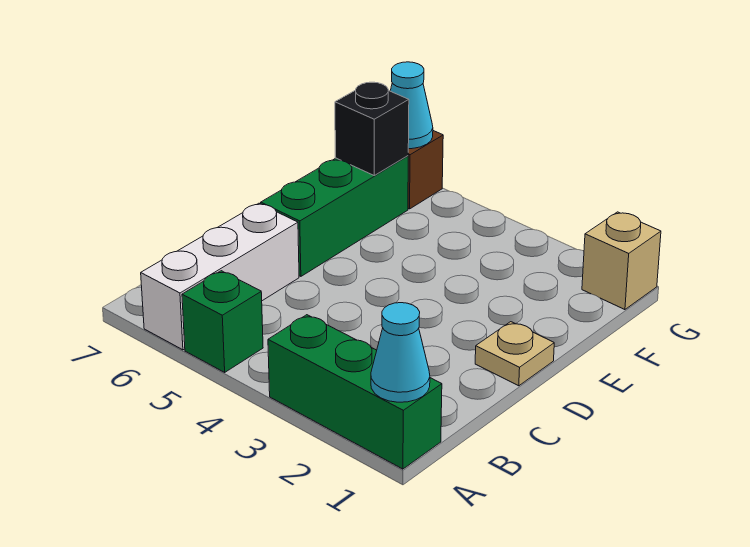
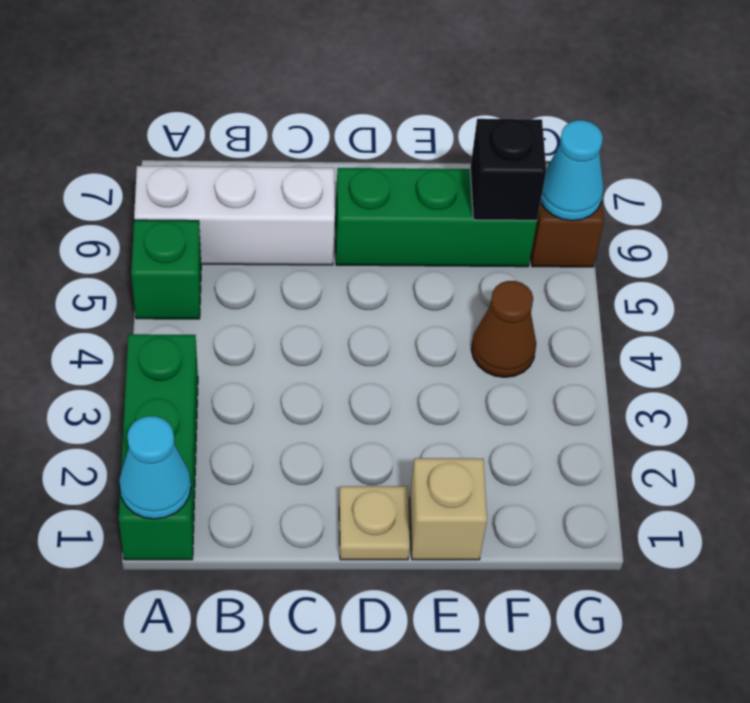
none -> brown cone F4 level 1
tan brick G1 level 1 -> tan brick E1 level 1

